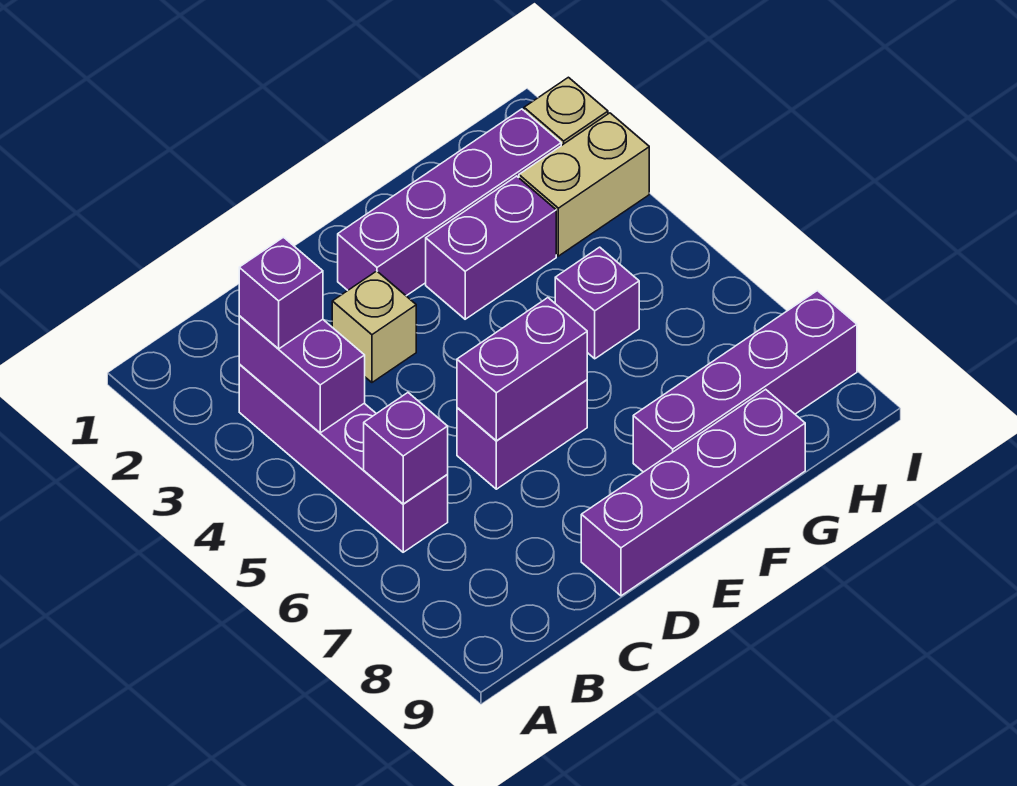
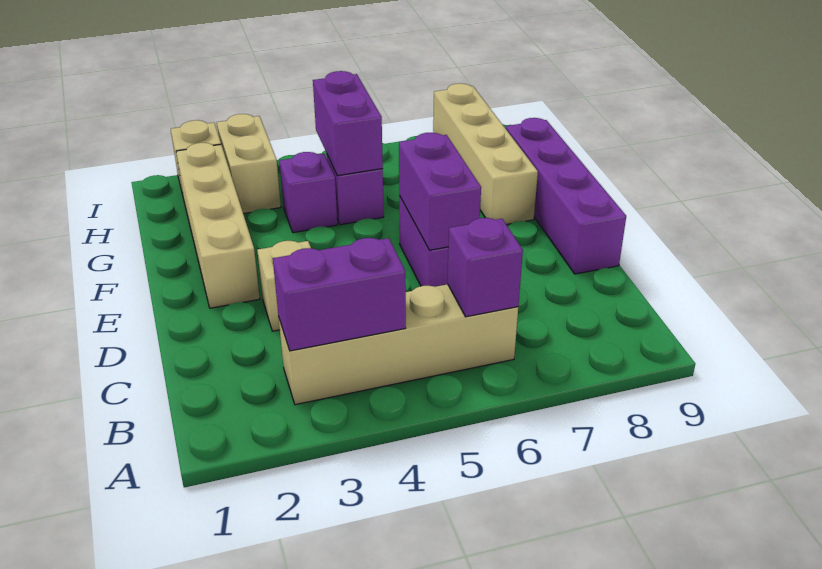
purple brick B3:B6 level 1 -> tan brick B3:B6 level 1
purple brick B3 level 3 -> purple brick G4 level 1
purple brick E2:H2 level 1 -> tan brick E2:H2 level 1
purple brick F3:G3 level 1 -> purple brick G5:H5 level 2
purple brick F8:I8 level 1 -> tan brick F8:I8 level 1

